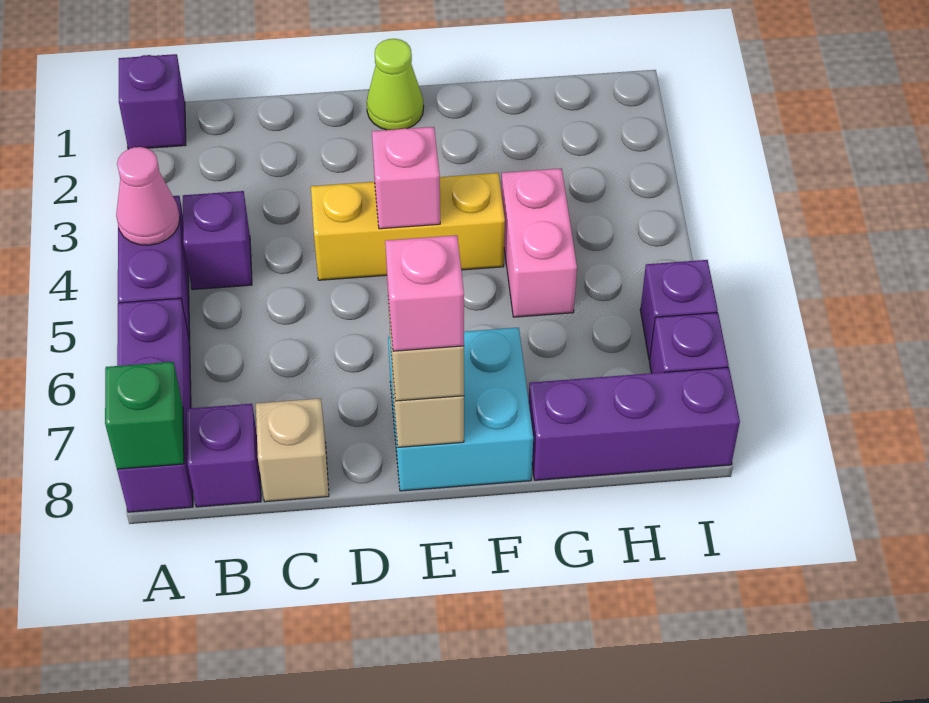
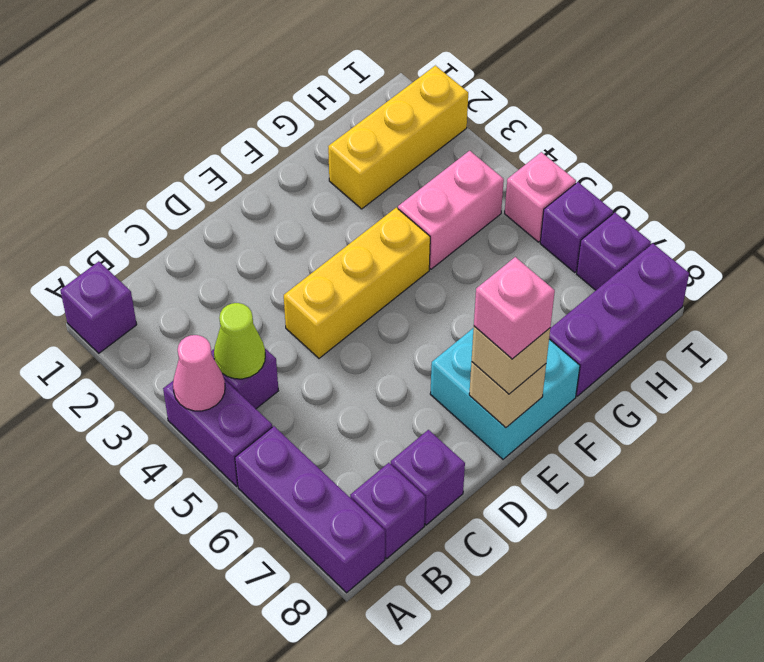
green brick A8 level 2 -> none
tan brick C8 level 1 -> purple brick C8 level 1
lime cone E1 level 1 -> lime cone B4 level 2
pink brick E4 level 2 -> pink brick I5 level 1
none -> yellow brick G2:I2 level 1
pink brick G4:G5 level 1 -> pink brick G4:H4 level 1

